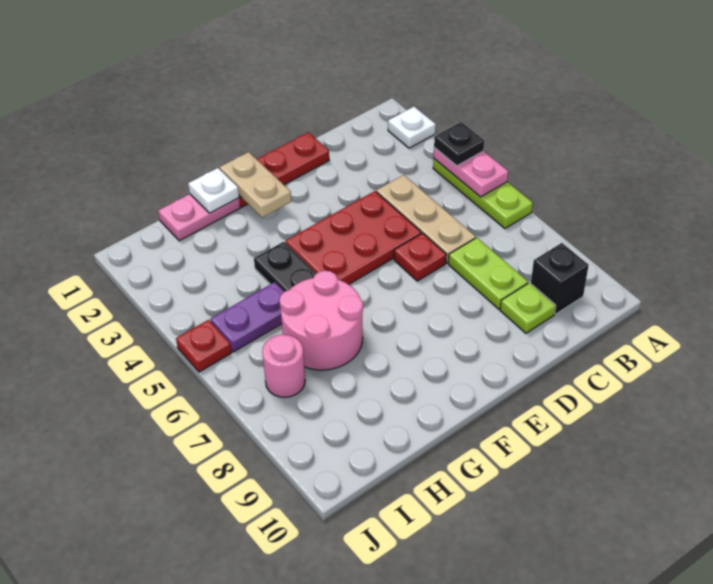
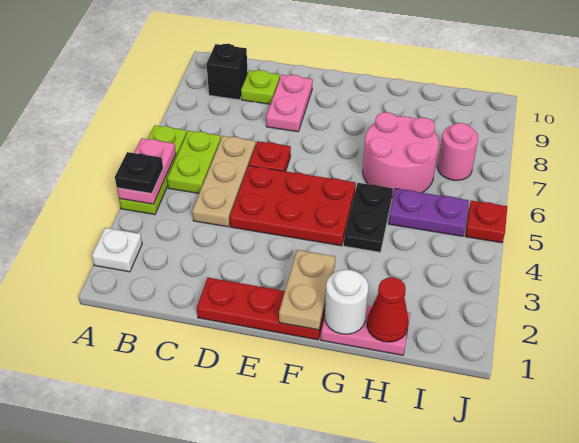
lime plate C7:C8 level 1 -> lime plate B5:B6 level 1
none -> pink plate D8:D9 level 1
white plate G1 level 2 -> white round brick G1 level 2
none -> red cone H1 level 2

